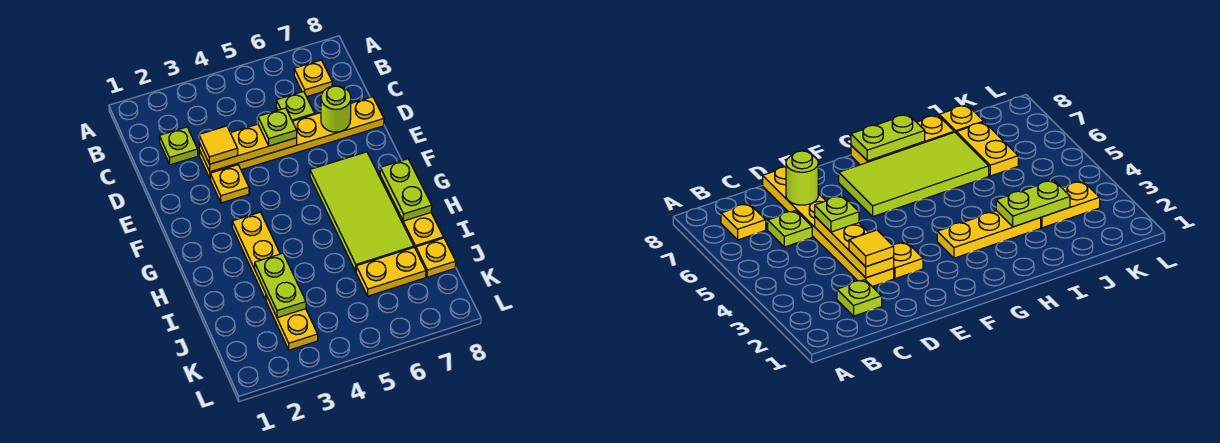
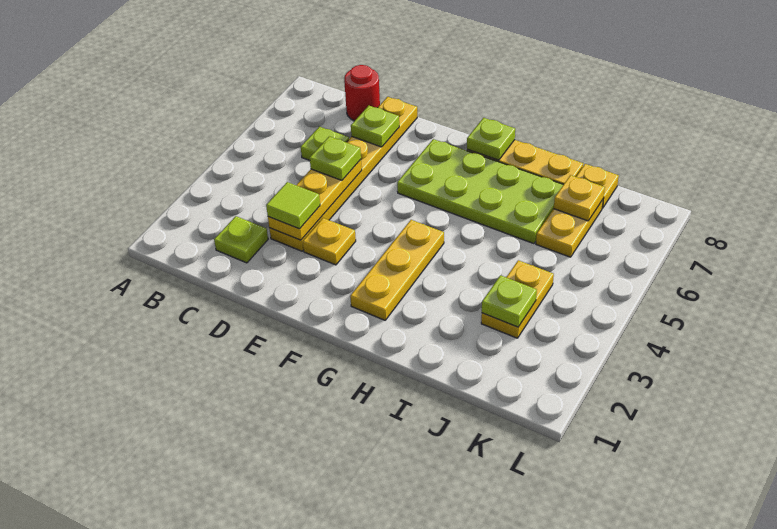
yellow plate B7 level 1 -> yellow plate J7 level 2
none -> red round brick C8 level 1
yellow tile D3 level 3 -> lime tile D3 level 3
lime round brick D7 level 2 -> lime plate D7 level 2
lime tile F6:I7 level 1 -> lime plate F6:I7 level 1
yellow plate G3:I3 level 1 -> yellow plate G2:G4 level 1
lime plate G8:H8 level 2 -> lime plate G8 level 2
lime plate I3:J3 level 2 -> lime plate J3 level 2
yellow plate J3:K3 level 1 -> yellow plate J3:J4 level 1

